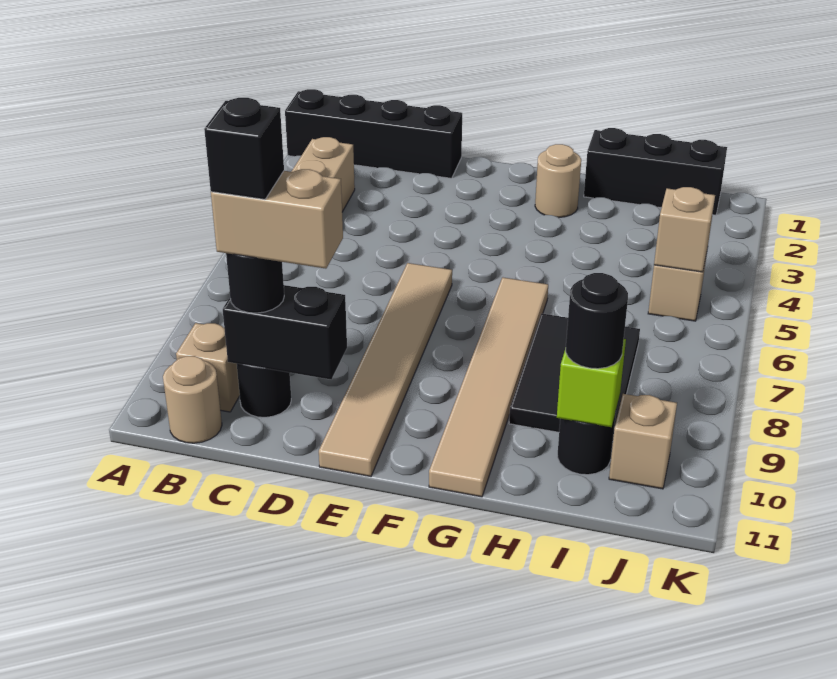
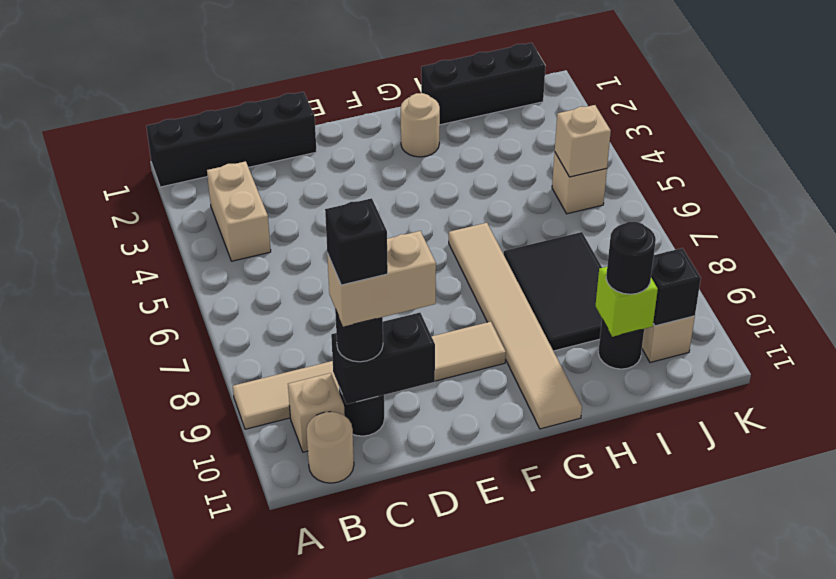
tan tile E6:E11 level 1 -> tan tile A9:F9 level 1
none -> black brick J10 level 2

